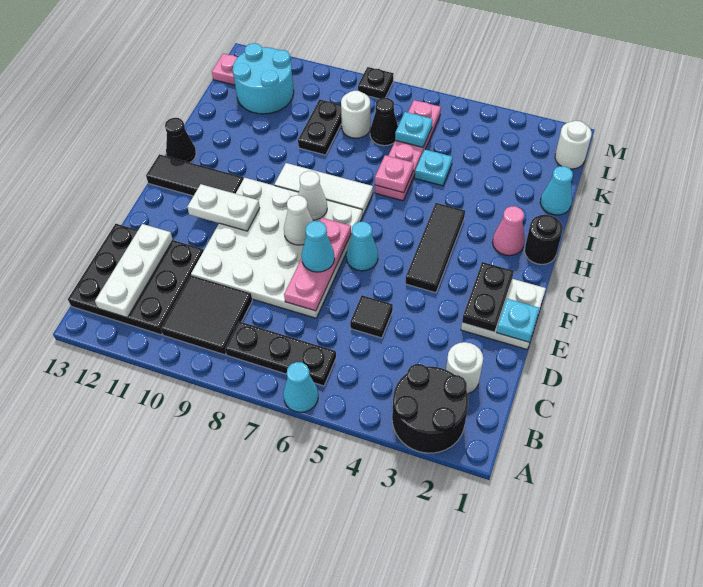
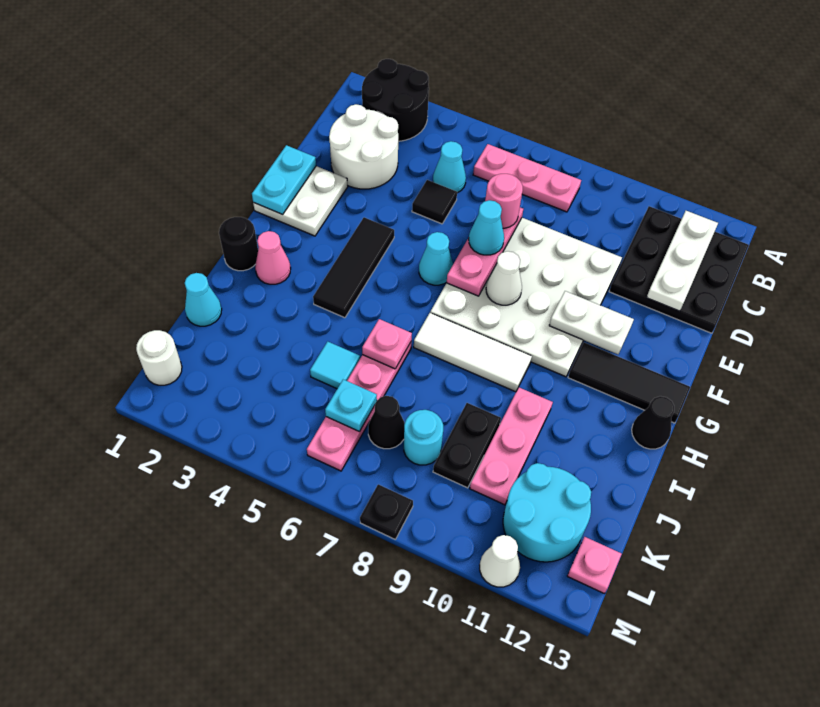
cyan cone A6 level 1 -> cyan cone C5 level 1
black plate B6:B8 level 1 -> pink plate B6:B8 level 1
black tile B9:C10 level 1 -> none
white round brick C2 level 1 -> white round brick C2:D3 level 1
none -> pink round brick D7 level 3
cyan plate E1 level 2 -> cyan plate E1:F1 level 2
black plate E2:F2 level 2 -> none
white cone G8 level 2 -> white cone M11 level 1
none -> pink plate I10:K10 level 1
cyan plate J5 level 1 -> cyan tile J5 level 1
white round brick K8 level 1 -> cyan round brick K8 level 1

